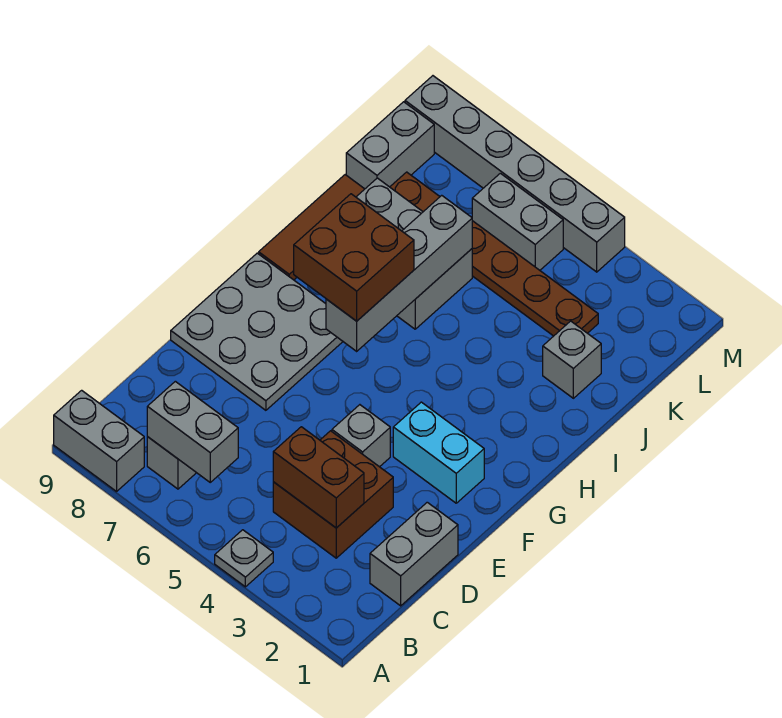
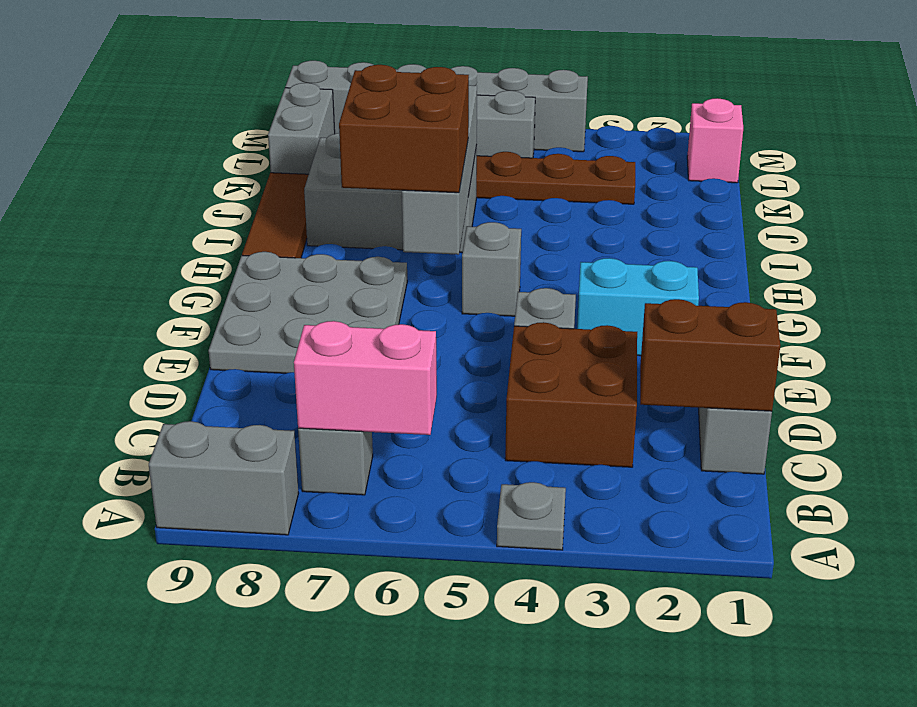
grey brick B6:B7 level 2 -> pink brick B6:B7 level 2
brown brick C3:C4 level 2 -> brown brick C1:C2 level 2
grey brick J2 level 1 -> grey brick G5 level 1
none -> pink brick L1 level 1

